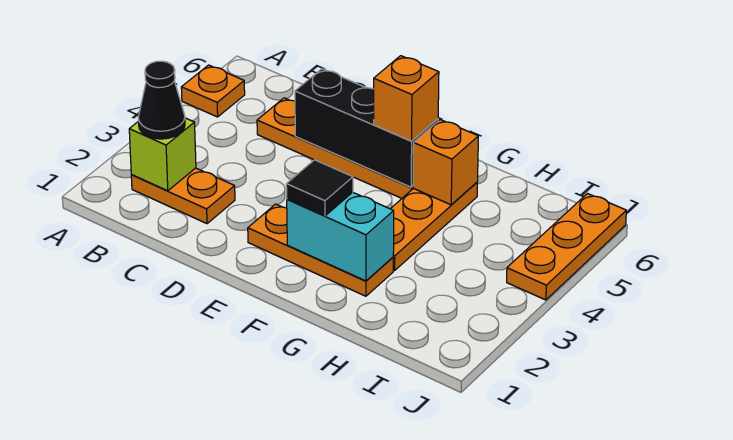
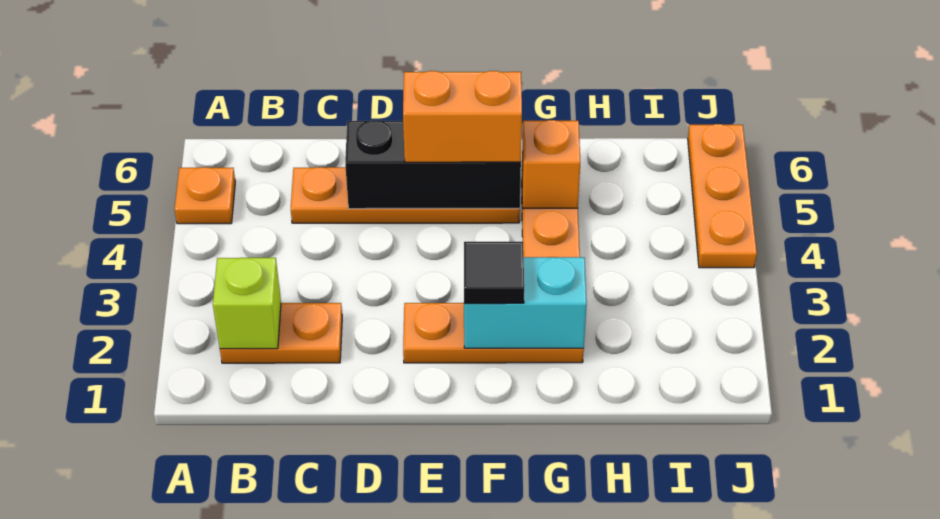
black cone B2 level 3 -> none
orange brick F5 level 3 -> orange brick E5:F5 level 3

